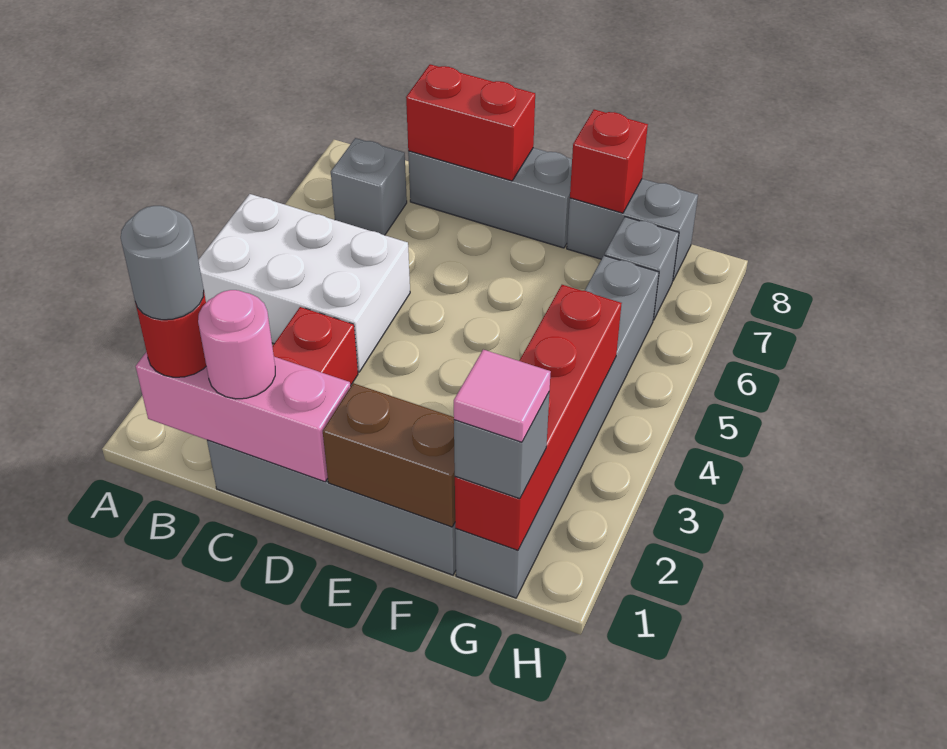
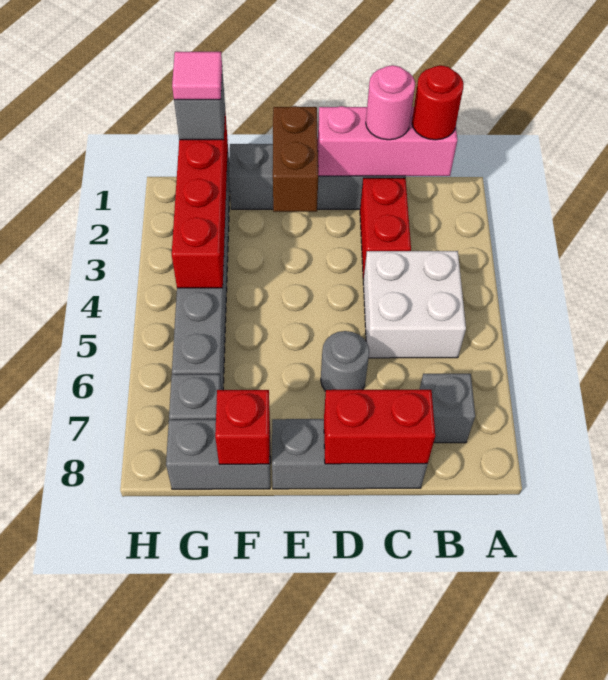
white brick A4:C5 level 1 -> white brick B4:C5 level 1
grey round brick B1 level 4 -> grey round brick D6 level 1
brown brick E1:F1 level 2 -> brown brick E1:E2 level 2

